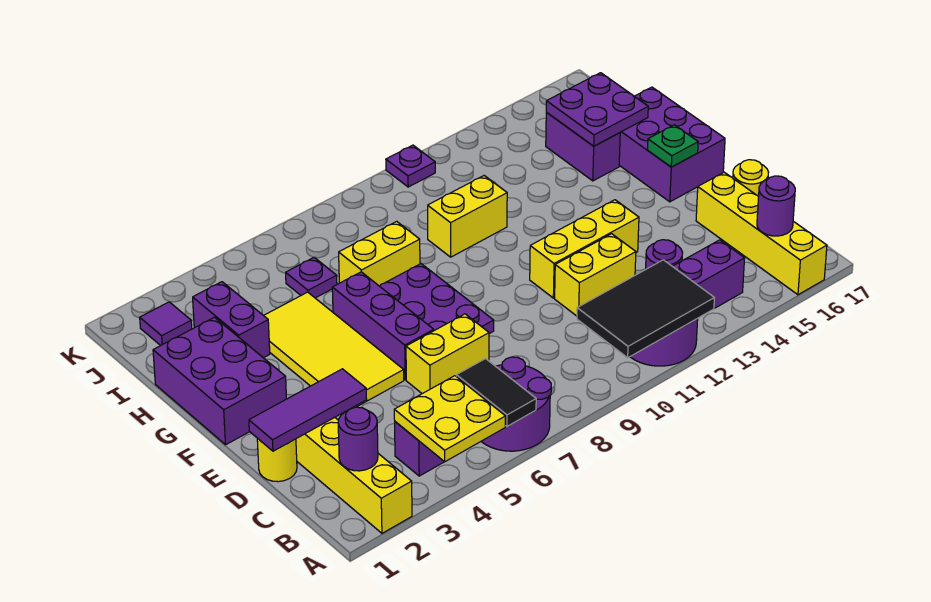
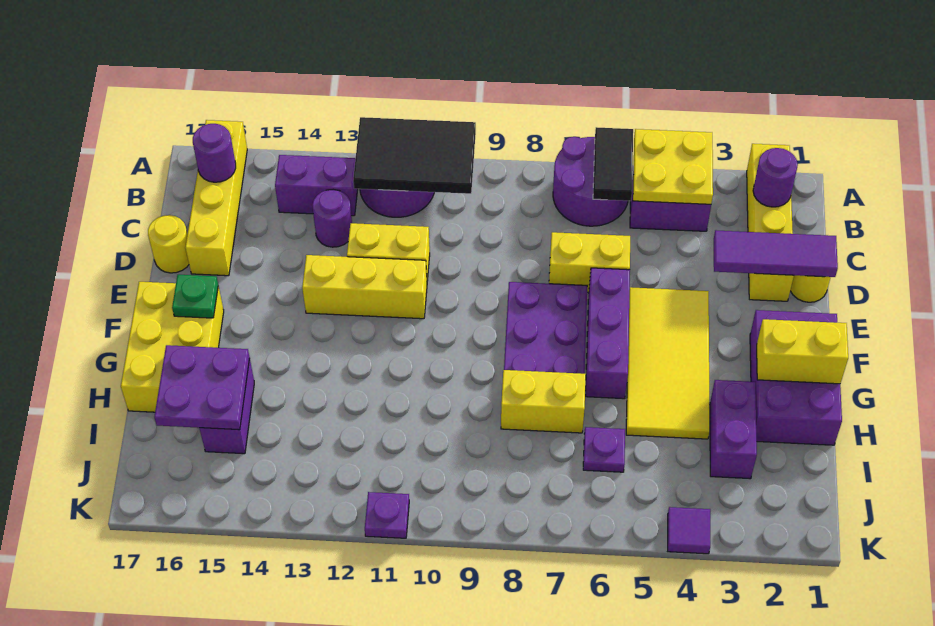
purple brick F16:H17 level 1 -> yellow brick F16:H17 level 1
yellow brick H10:H11 level 1 -> yellow brick G1:G2 level 2
purple tile J2 level 1 -> purple tile K4 level 1

